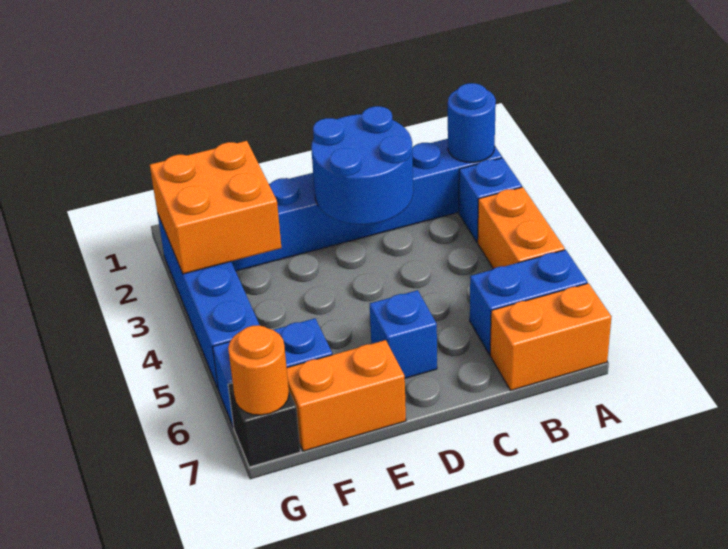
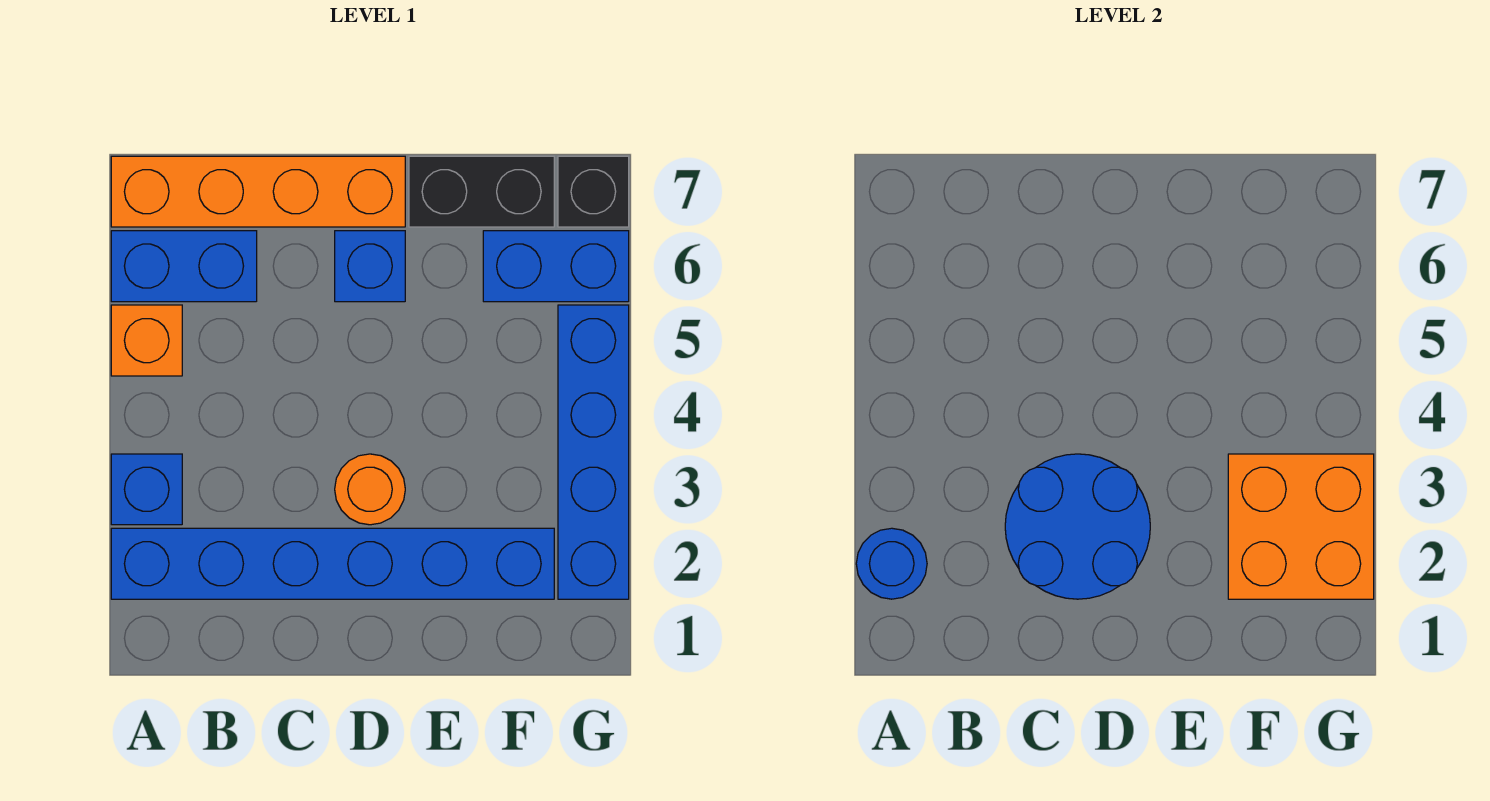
orange brick A4:A5 level 1 -> orange brick A5 level 1
orange brick A7:B7 level 1 -> orange brick A7:D7 level 1
orange brick E7:F7 level 1 -> black brick E7:F7 level 1
orange round brick G7 level 2 -> orange round brick D3 level 1

